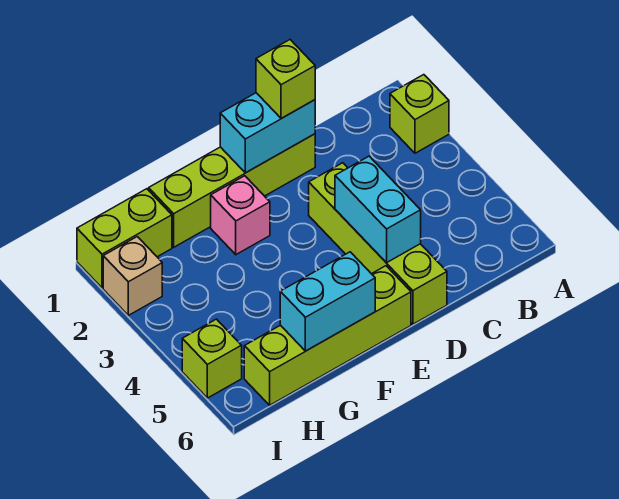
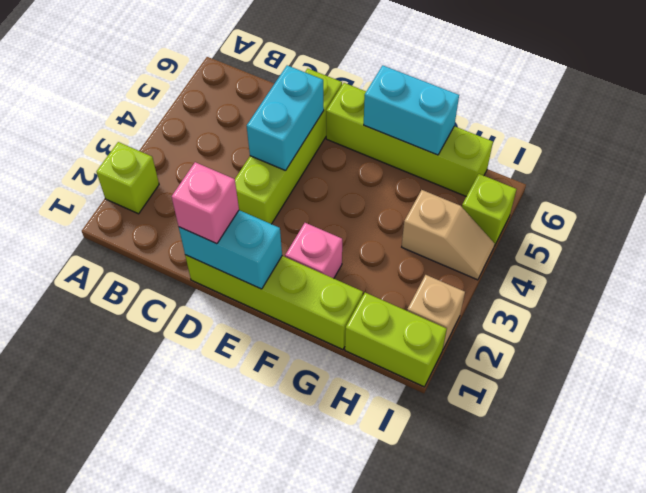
lime brick D1 level 3 -> pink brick D1 level 3
none -> tan slope H4:I4 level 1 top H

